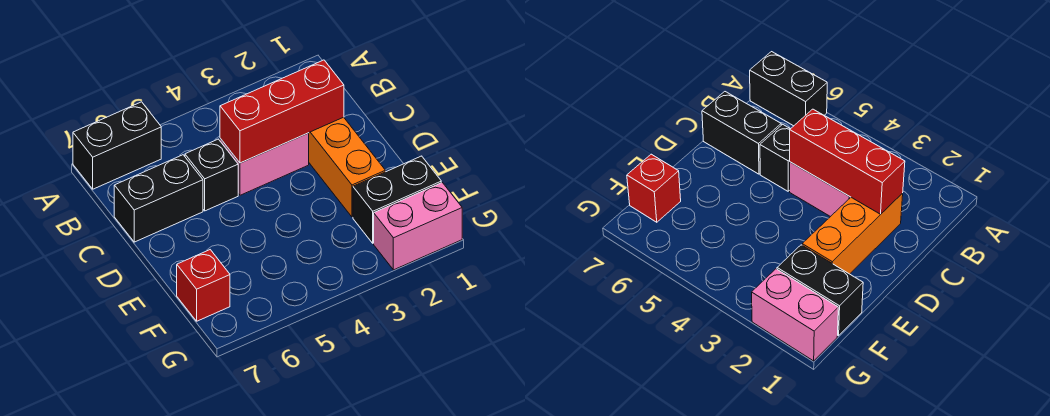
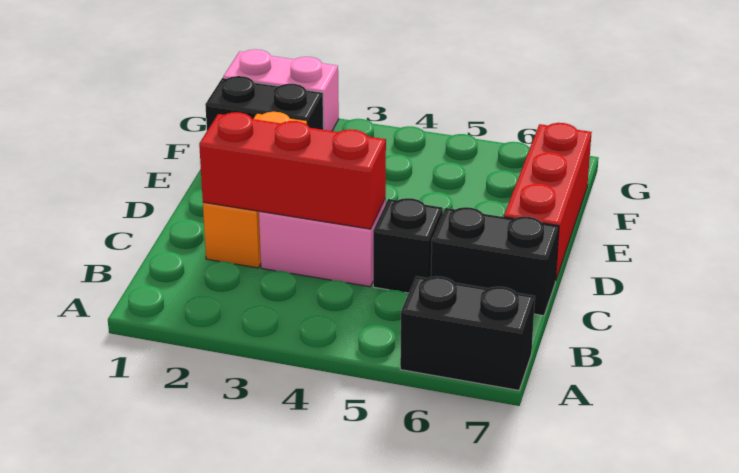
red brick F7 level 1 -> red brick D7:F7 level 1

